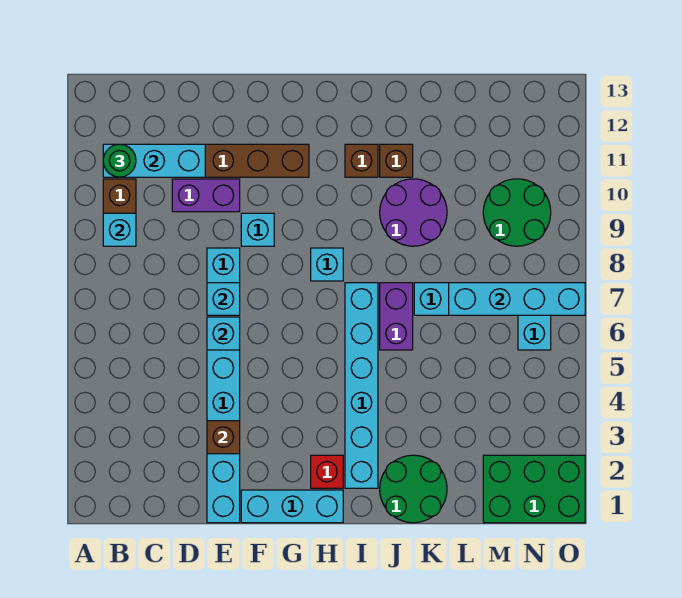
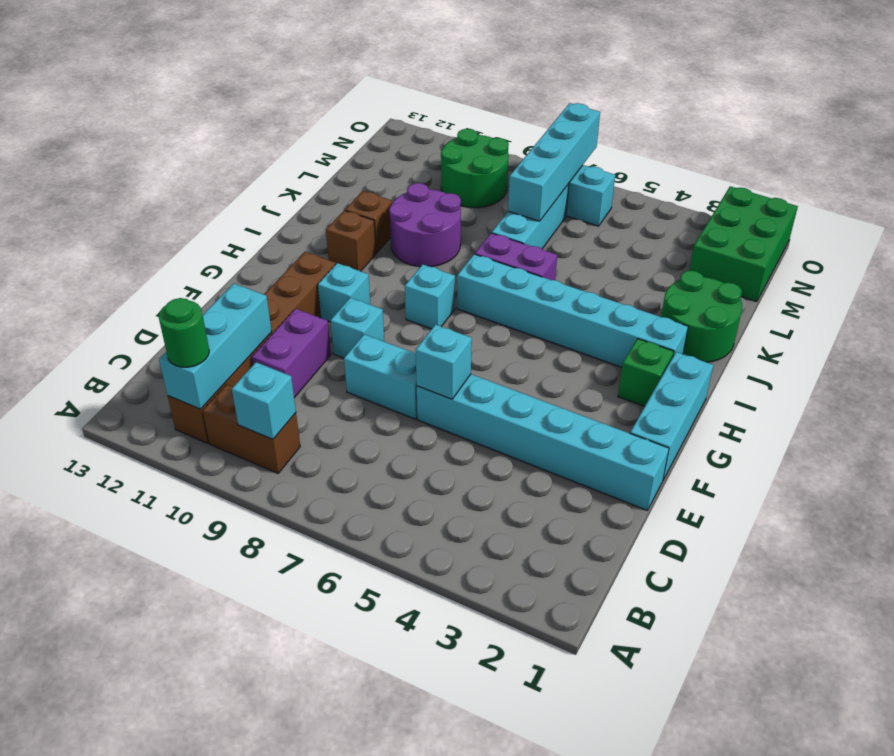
brown brick E3 level 2 -> none
cyan brick E7 level 2 -> cyan brick G10 level 1
red brick H2 level 1 -> green brick H2 level 1

